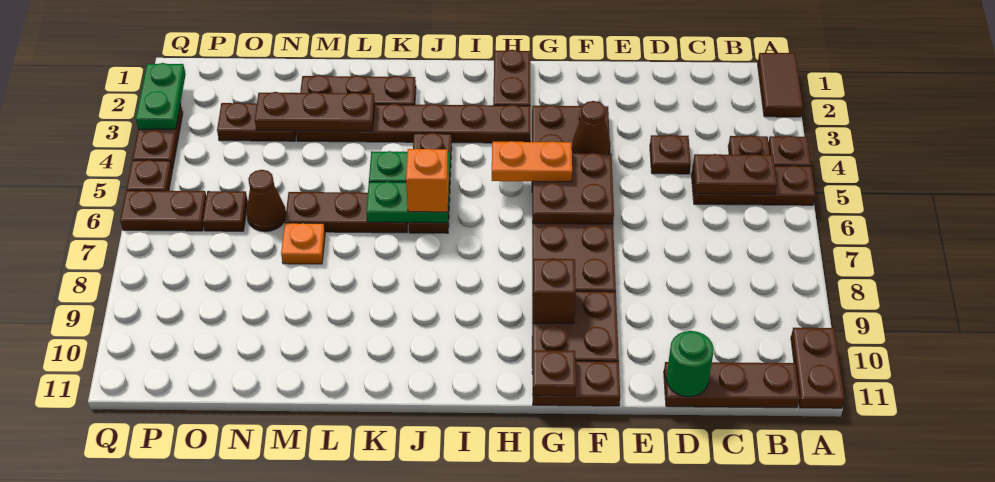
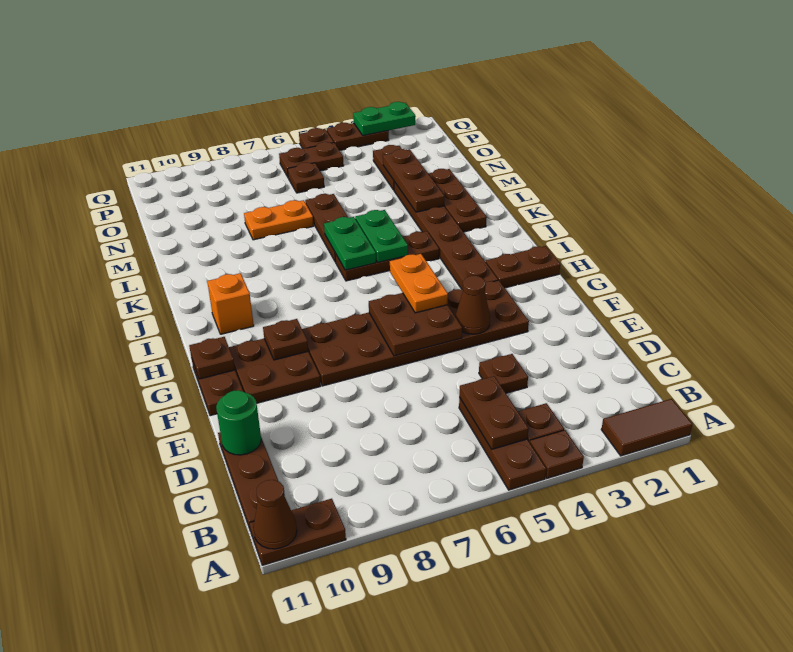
brown brick G9 level 2 -> brown plate G9 level 2
orange brick J6 level 3 -> orange brick I10 level 1
orange plate M7 level 1 -> orange plate M7:M8 level 1
brown cone N6 level 1 -> brown cone A11 level 2
brown plate P6:Q6 level 1 -> brown plate P5:P6 level 1

